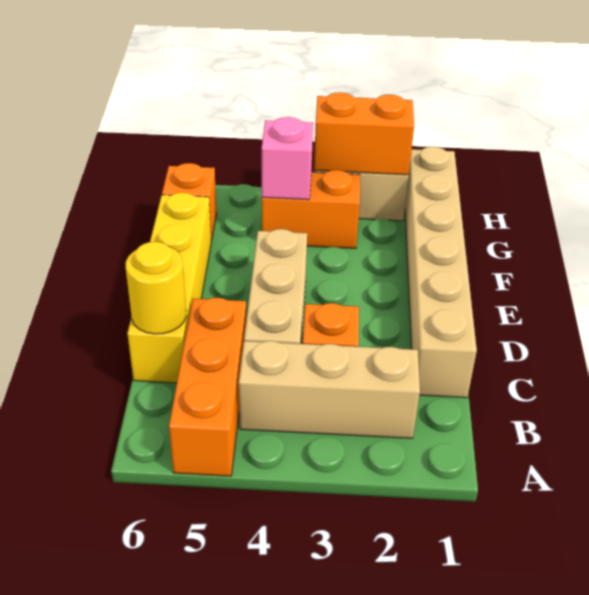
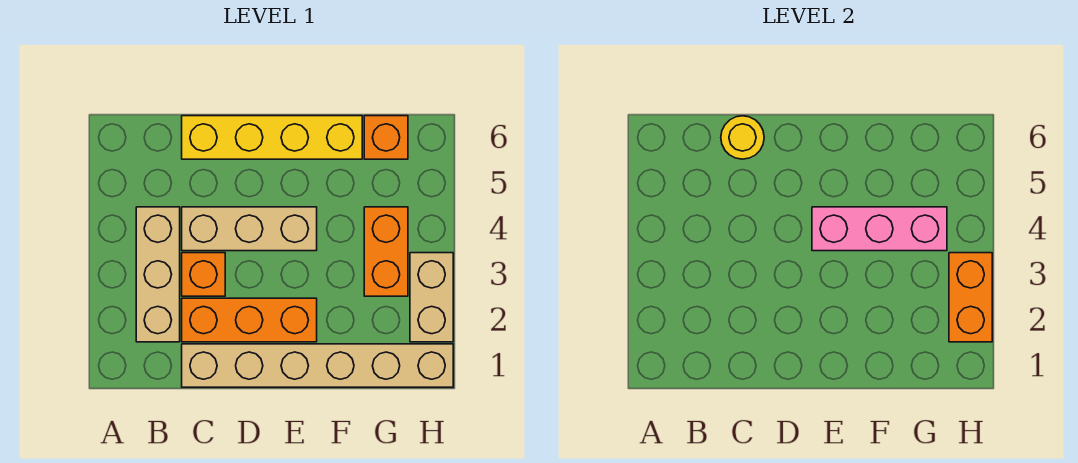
orange brick A5:C5 level 1 -> orange brick C2:E2 level 1
pink brick G4 level 2 -> pink brick E4:G4 level 2

